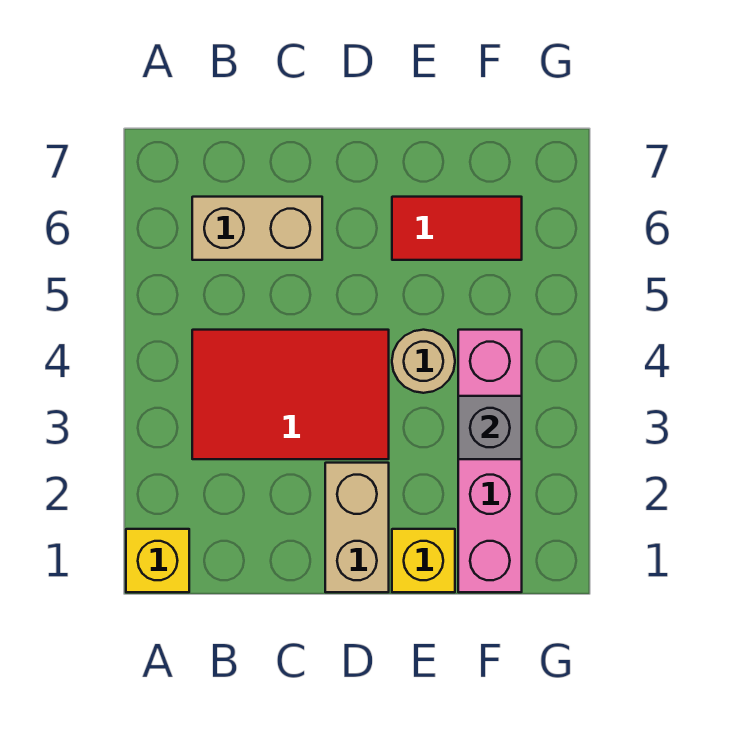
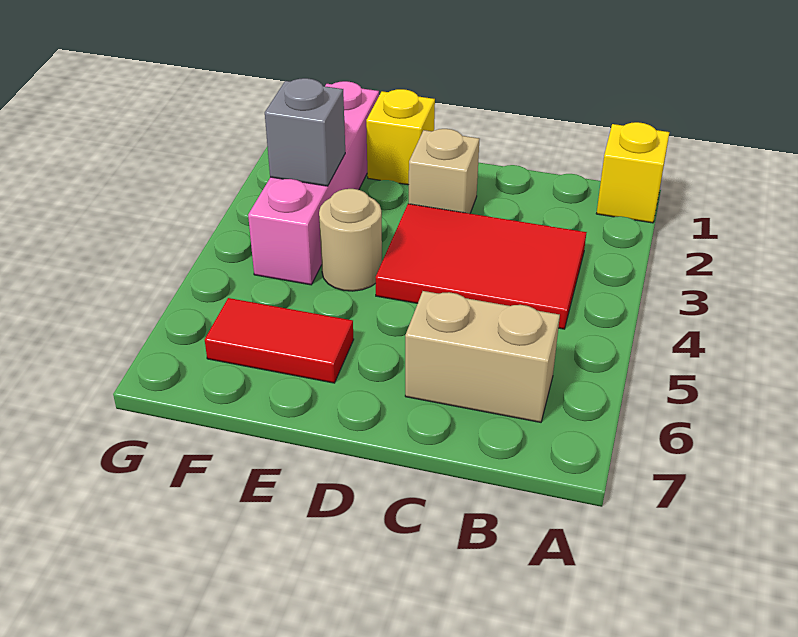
tan brick D1:D2 level 1 -> tan brick D2 level 1

